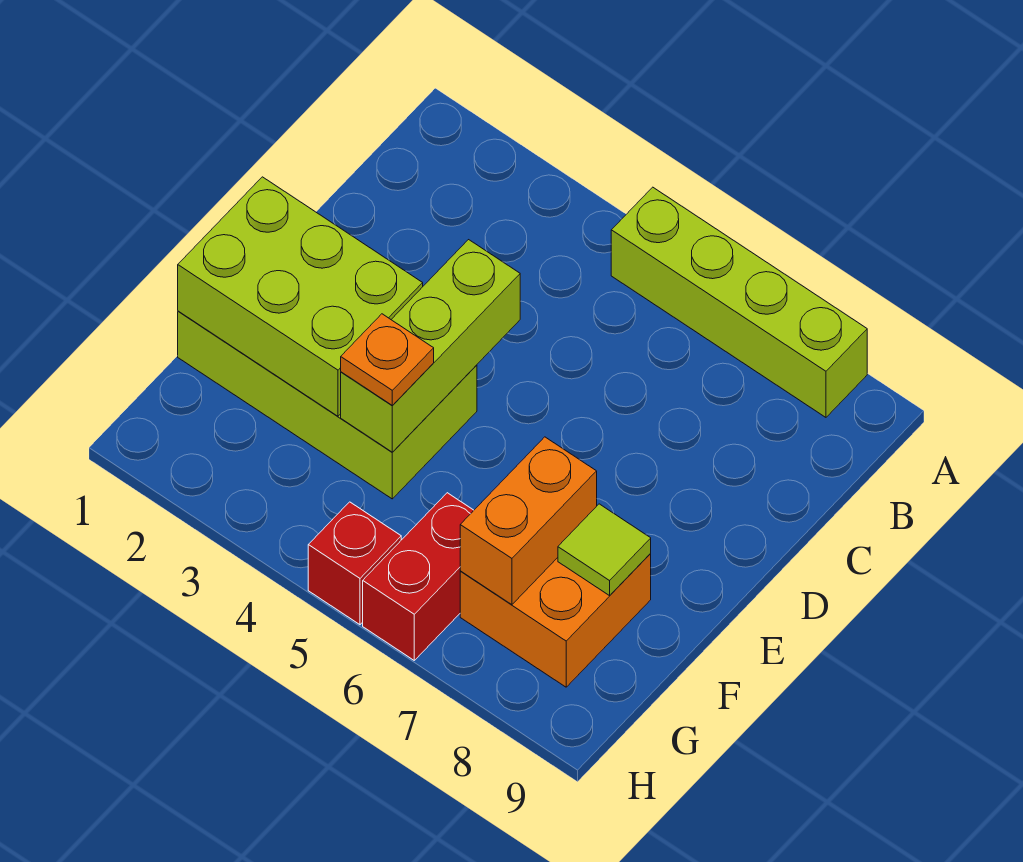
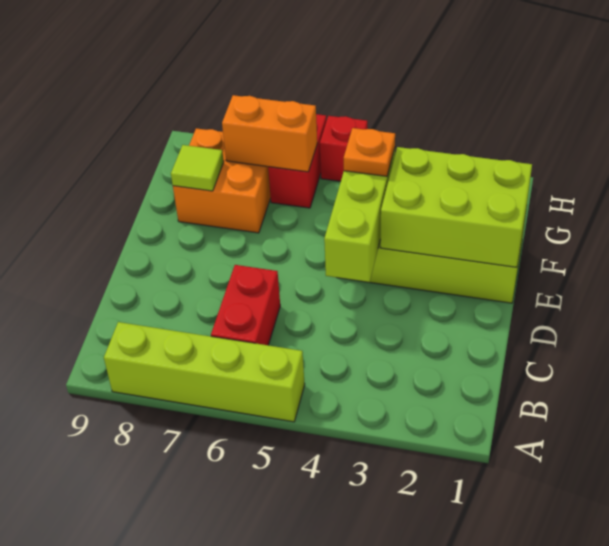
none -> red brick B6:C6 level 1
orange brick F7:G7 level 2 -> orange brick G6:G7 level 2

